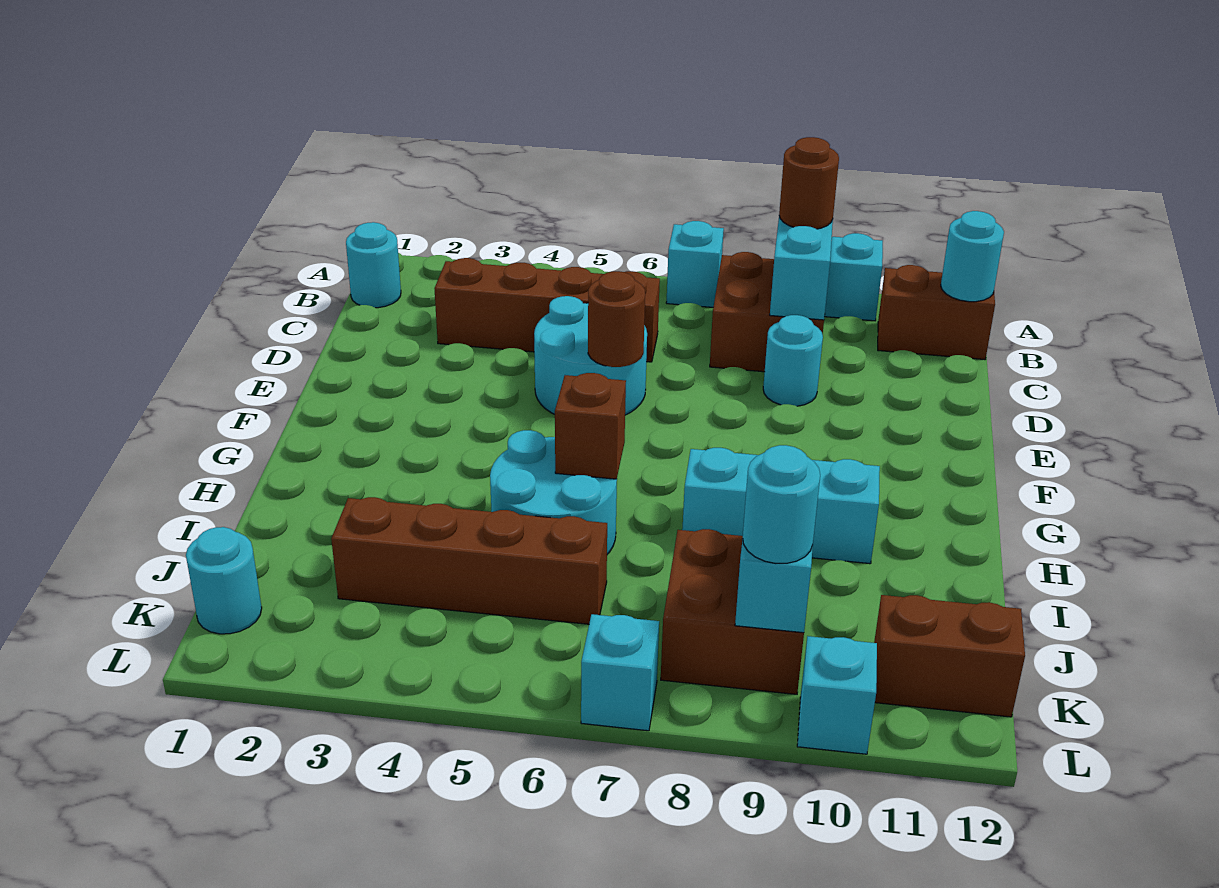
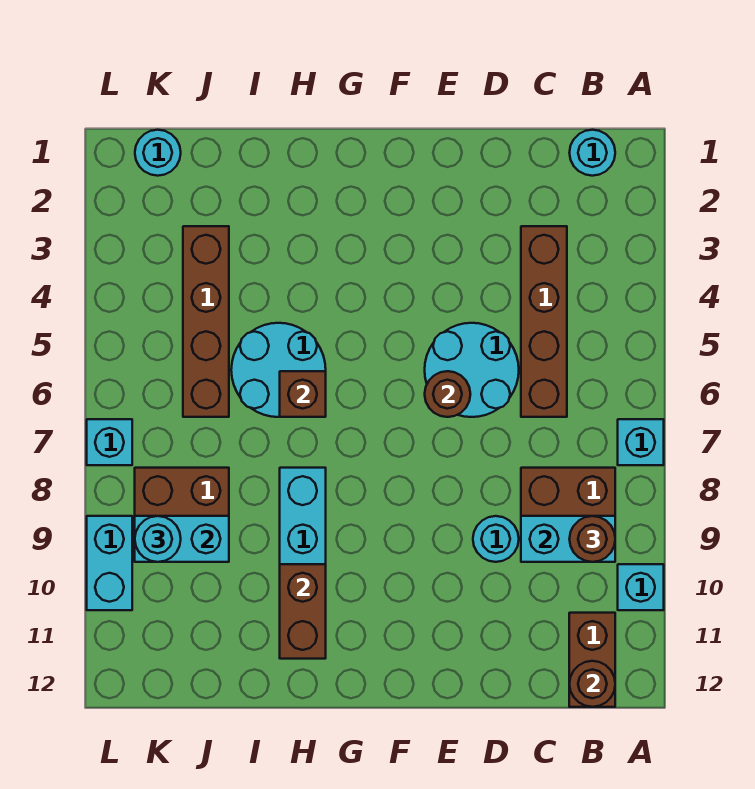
cyan round brick B12 level 2 -> brown round brick B12 level 2
brown brick K11:K12 level 1 -> brown brick H10:H11 level 2
cyan brick L10 level 1 -> cyan brick L9:L10 level 1

